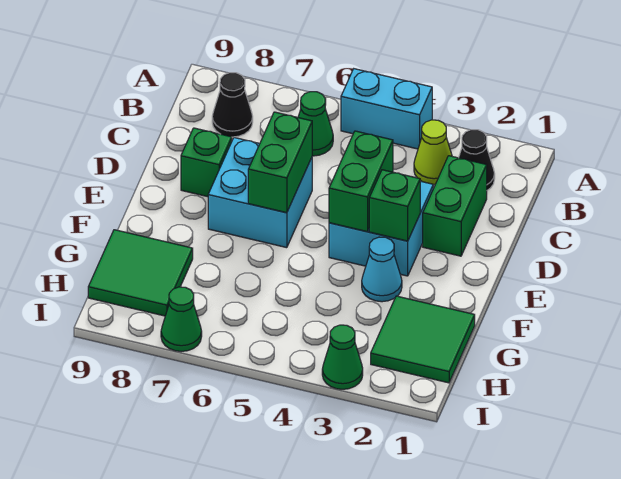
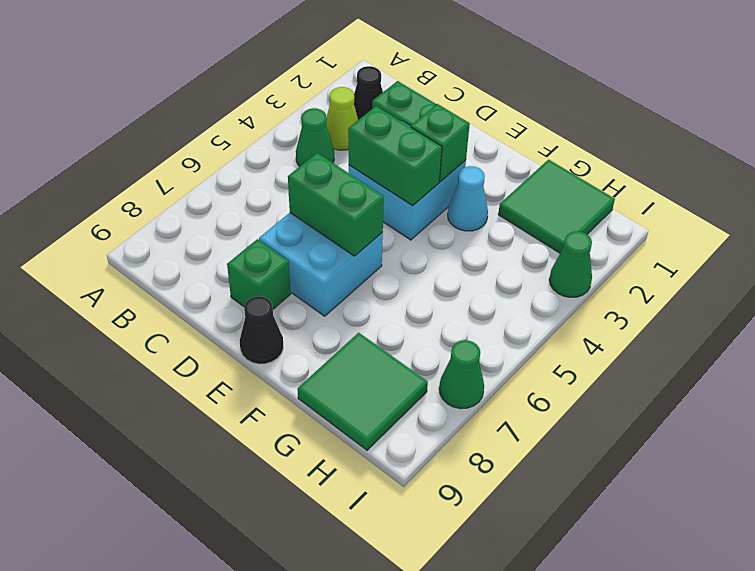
cyan brick A4:A5 level 1 -> none
green cone B6 level 1 -> green cone B4 level 1
black cone B8 level 1 -> black cone E9 level 1

